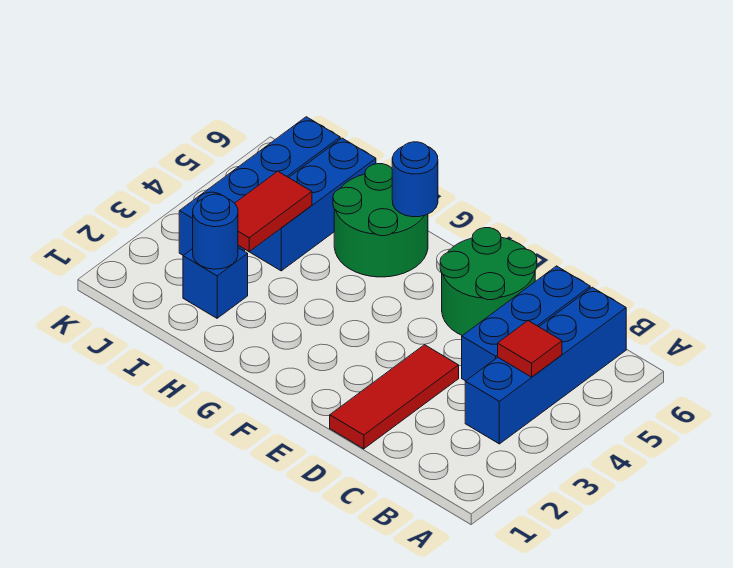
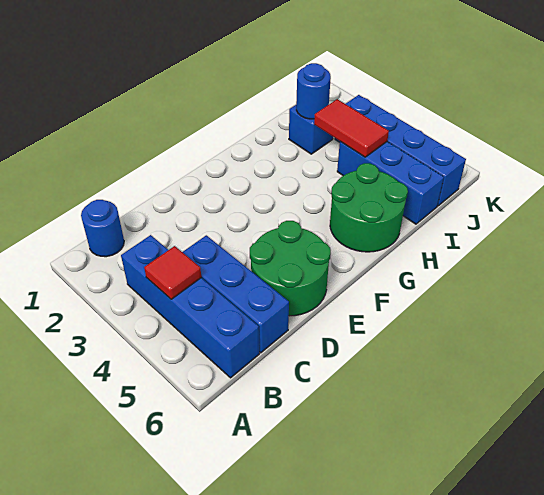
red tile D1:D3 level 1 -> none
blue round brick G6 level 2 -> blue round brick B1 level 1

